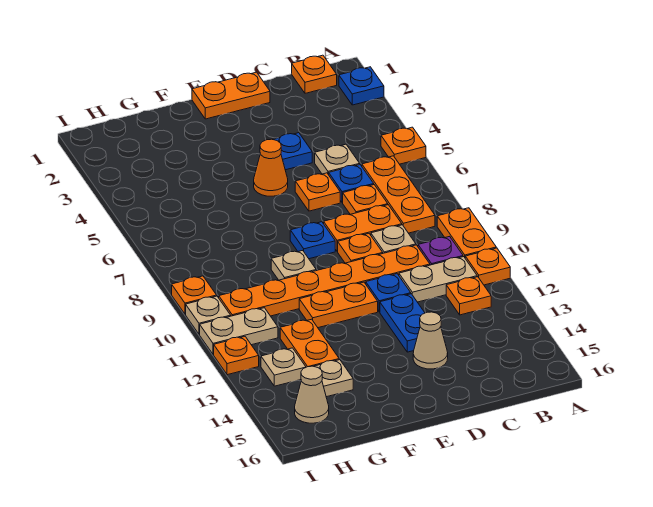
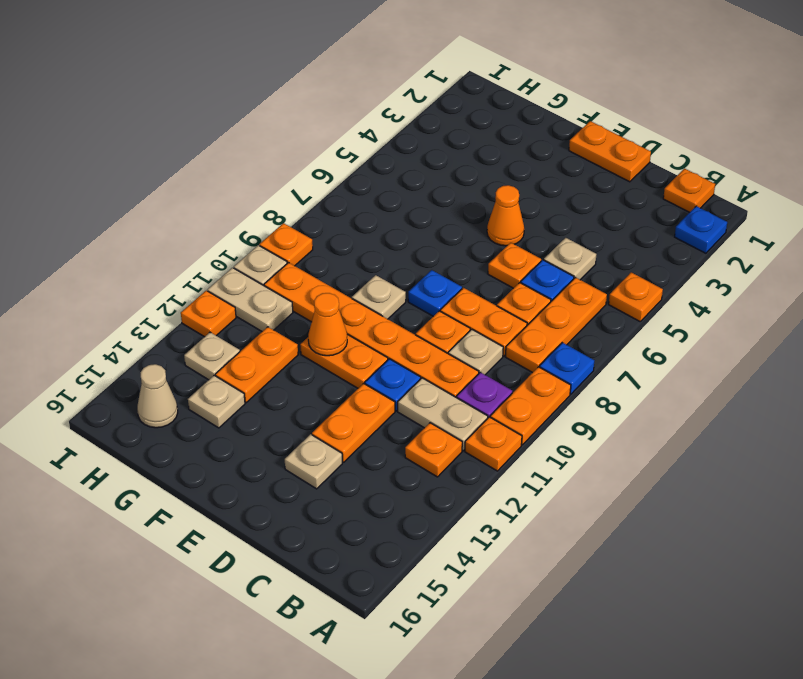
blue plate D4 level 1 -> blue plate A8 level 1
blue plate D12:D13 level 1 -> orange plate D12:D13 level 1
tan cone D14 level 1 -> tan plate D14 level 1
none -> orange cone F11 level 2

